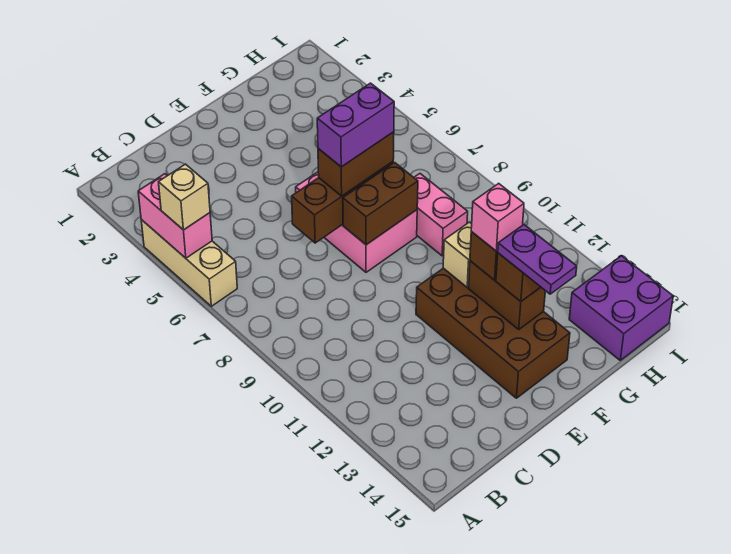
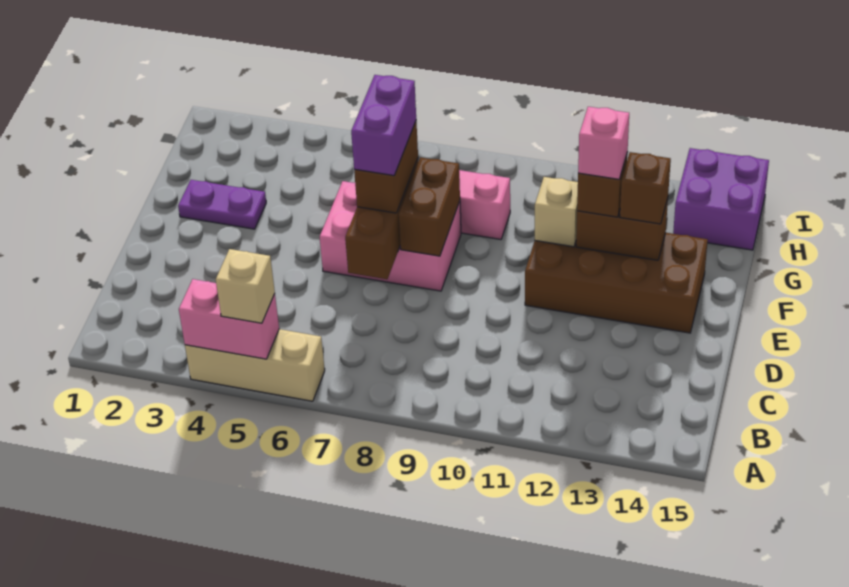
purple plate F13:F14 level 4 -> purple plate F2:F3 level 1

